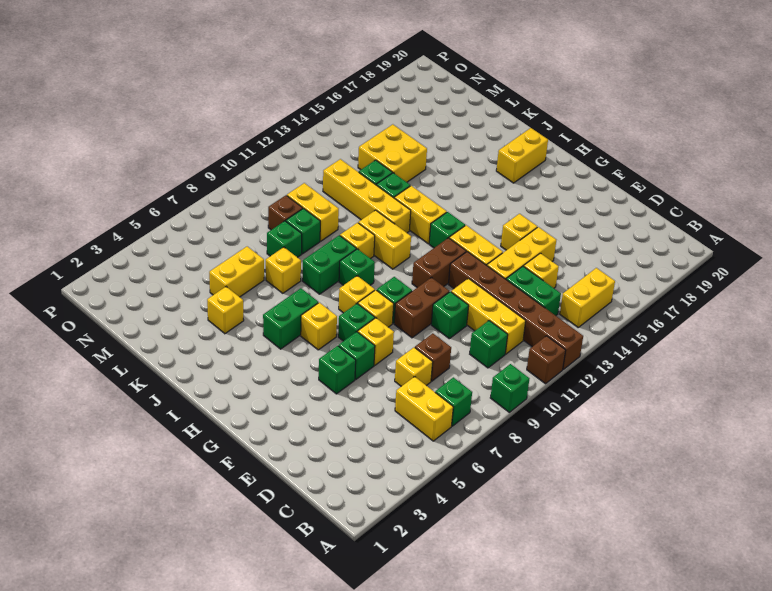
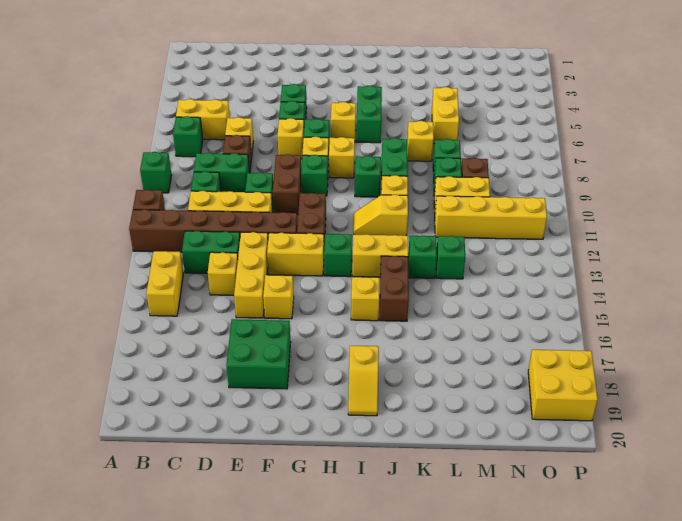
none -> green brick C9:D9 level 1
none -> green brick E17:F18 level 1
yellow brick I11:J11 level 1 -> yellow slope I11:J11 level 1 top J
yellow brick I18:I19 level 1 -> yellow slope I18:I19 level 1 top 18
yellow brick J12:M12 level 1 -> yellow brick L11:O11 level 1
none -> brown brick J14:J15 level 1
yellow brick K4 level 1 -> yellow brick I15 level 1
yellow brick L14:M15 level 1 -> yellow brick O18:P19 level 1

